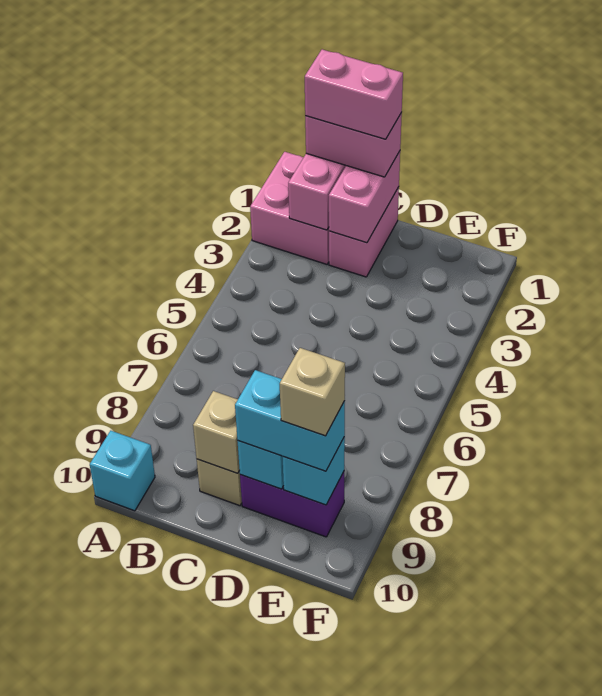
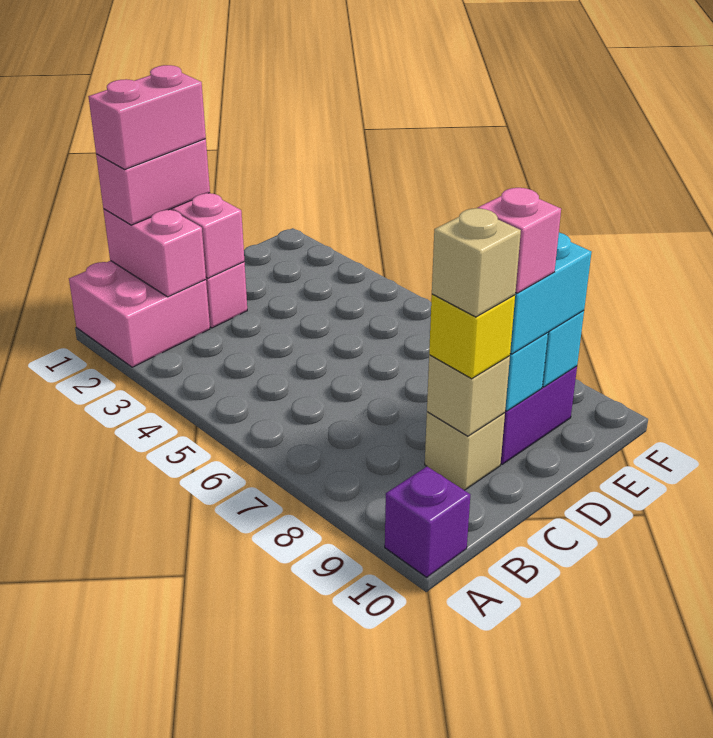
cyan brick A10 level 1 -> purple brick A10 level 1
none -> yellow brick C9 level 3
none -> pink brick D9 level 4
tan brick E9 level 4 -> tan brick C9 level 4

